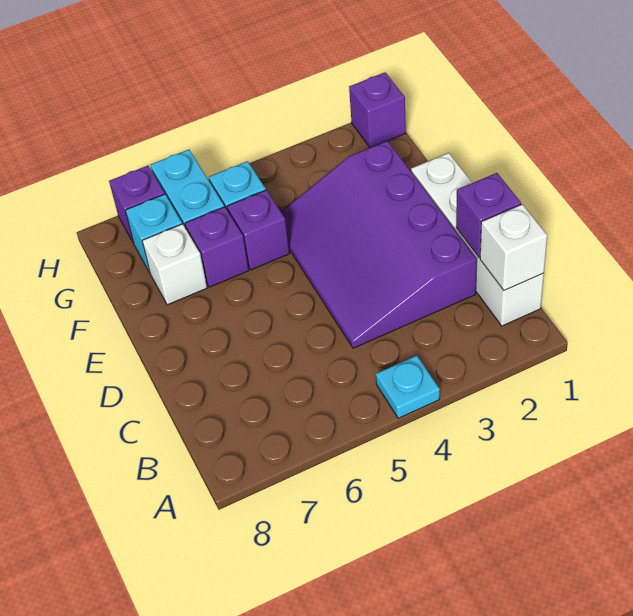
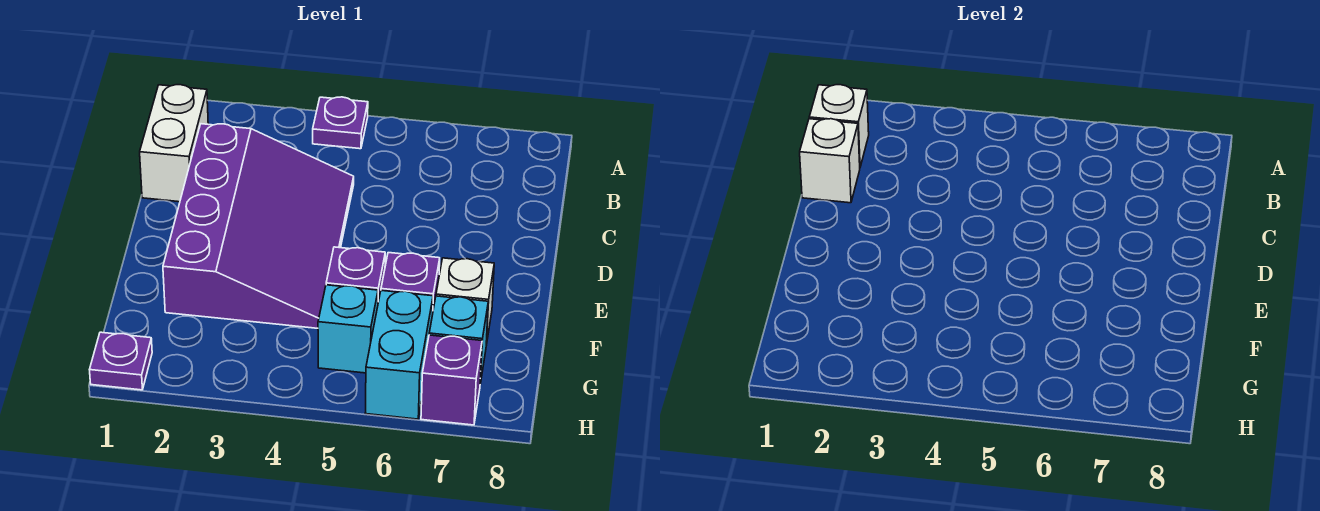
cyan plate A4 level 1 -> purple plate A4 level 1
white brick B1:E1 level 1 -> white brick B1:C1 level 1
purple brick C1 level 2 -> white brick C1 level 2
purple brick H1 level 1 -> purple plate H1 level 1

